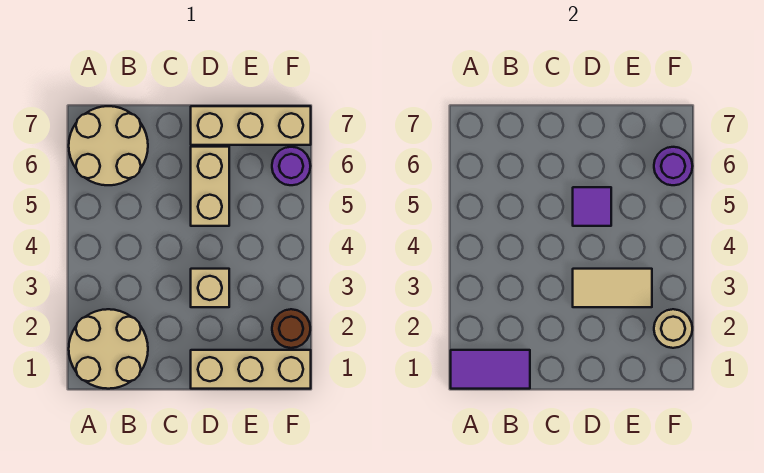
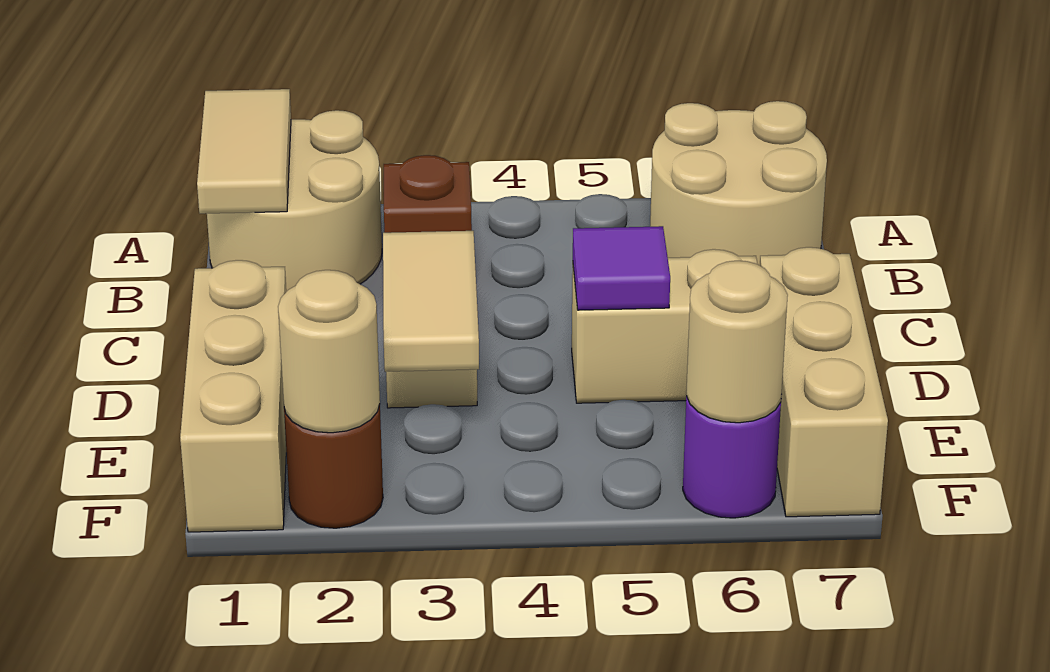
purple tile A1:B1 level 2 -> tan tile A1:B1 level 2
none -> brown brick B3 level 1
purple round brick F6 level 2 -> tan round brick F6 level 2

